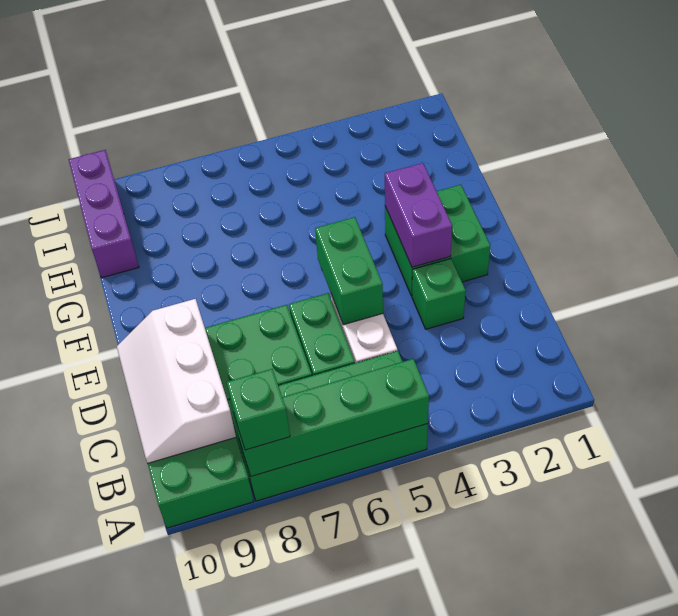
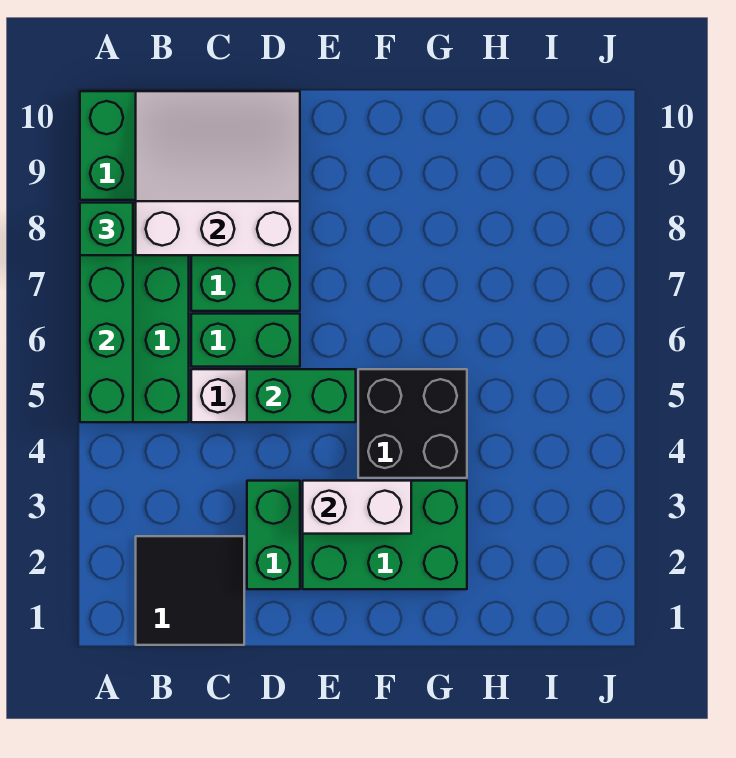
none -> black tile B1:C2 level 1
white slope B9:D10 level 2 top 9 -> white slope B8:D10 level 2 top 8
green brick D3 level 1 -> green brick D2:D3 level 1
green brick E2:F3 level 1 -> green brick E2:G3 level 1
purple brick E3:F3 level 2 -> white brick E3:F3 level 2
none -> black brick F4:G5 level 1
purple brick H10:J10 level 1 -> none

